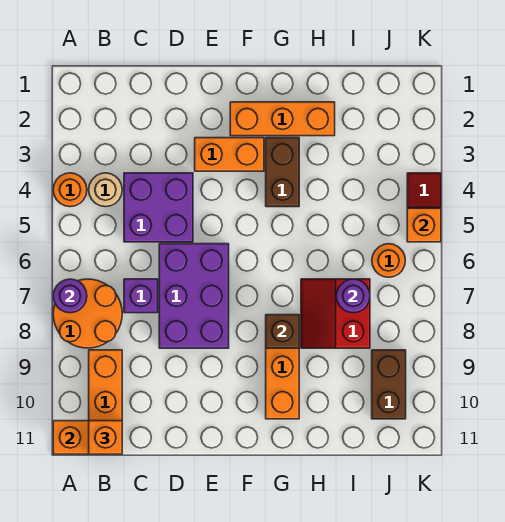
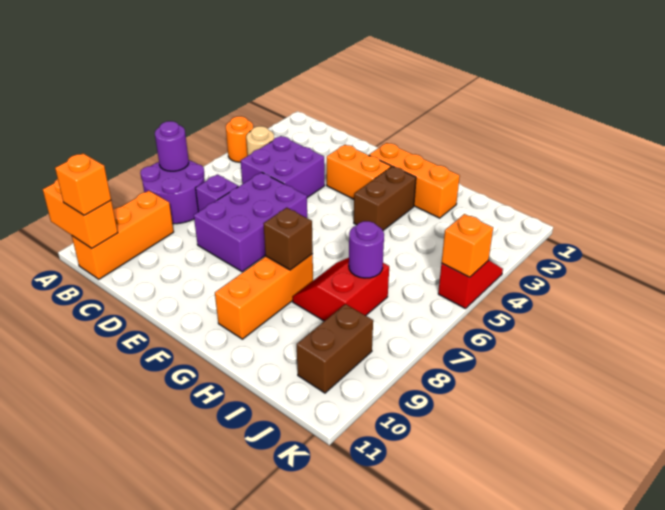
orange round brick A7:B8 level 1 -> purple round brick A7:B8 level 1
orange round brick J6 level 1 -> none

